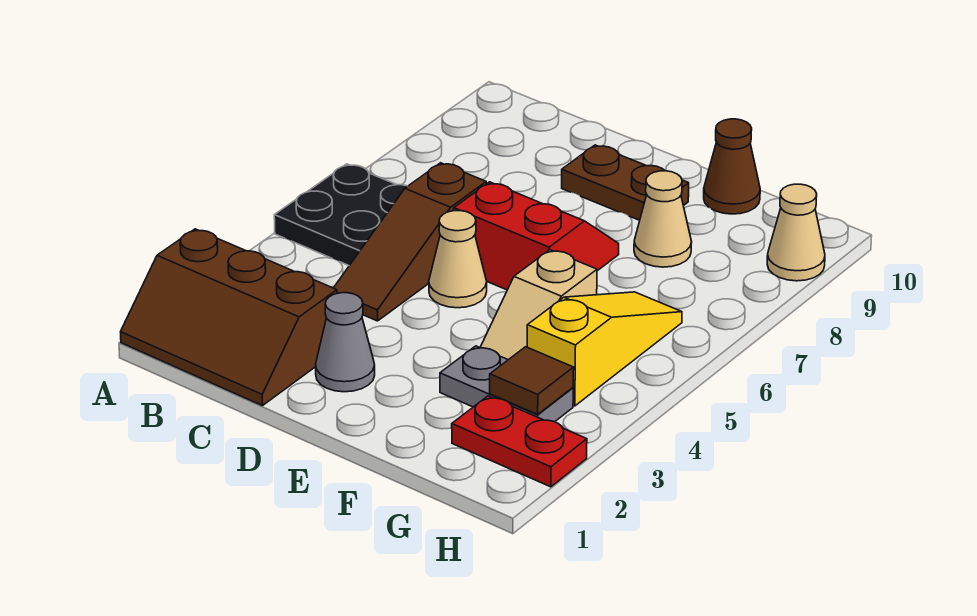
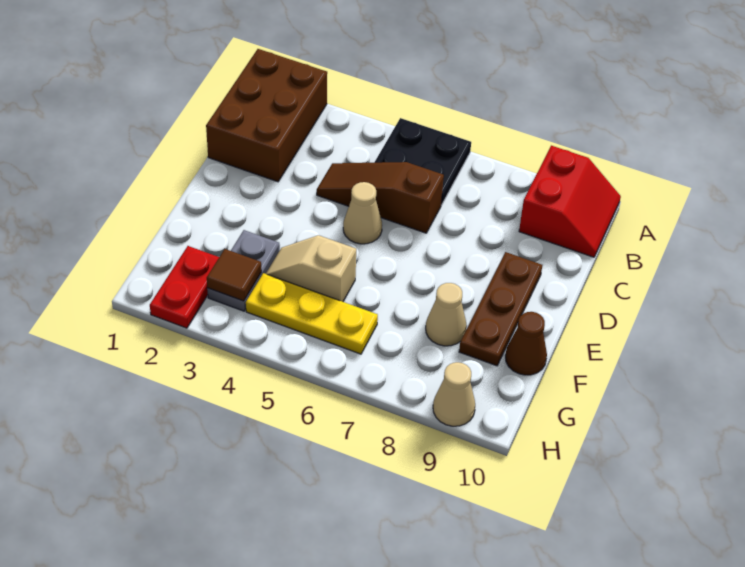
brown slope A1:C2 level 1 top 2 -> brown brick A1:C2 level 1
grey cone D2 level 1 -> none
red slope D6:E7 level 1 top 6 -> red slope A9:B10 level 1 top 9
brown plate D9:E9 level 1 -> brown plate D9:F9 level 1
yellow slope G4:G6 level 1 top 4 -> yellow plate G4:G6 level 1

